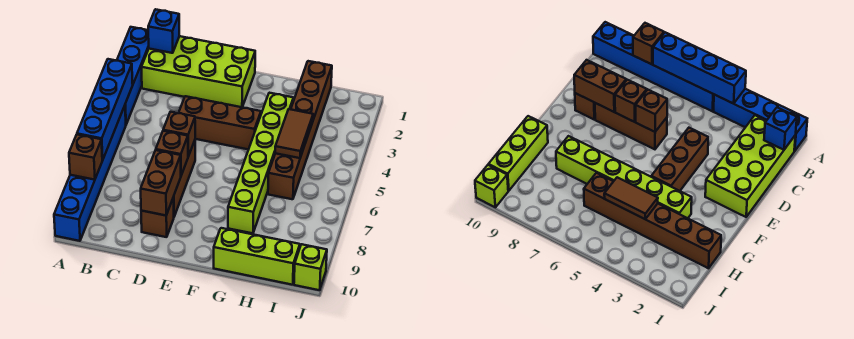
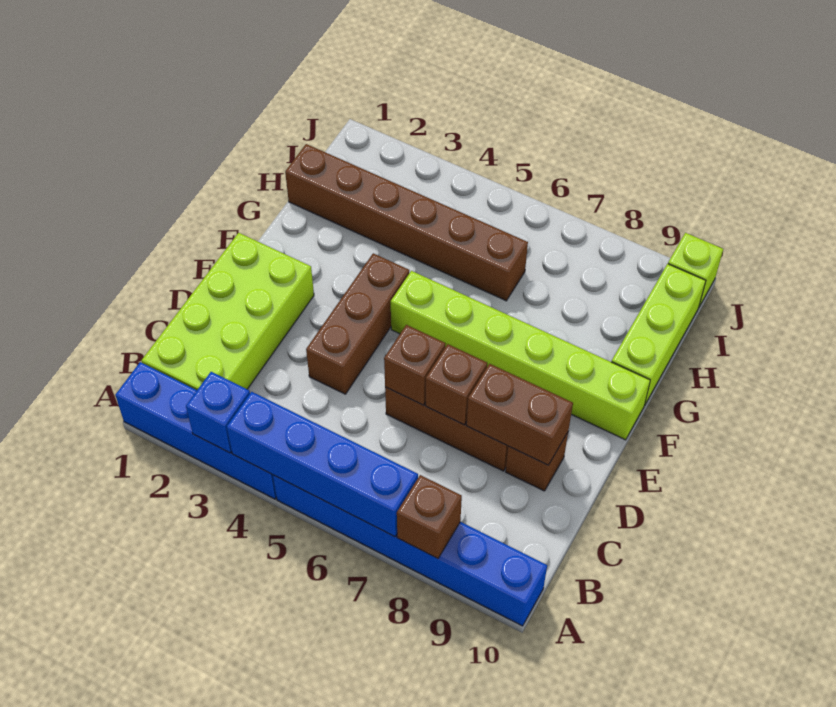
blue brick B1 level 2 -> blue brick A3 level 2
lime brick G3:G8 level 1 -> lime brick F5:F10 level 1
brown tile H4:H5 level 2 -> none

